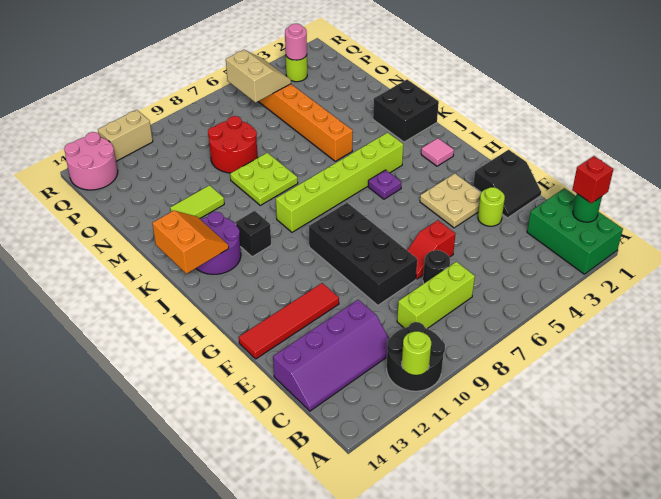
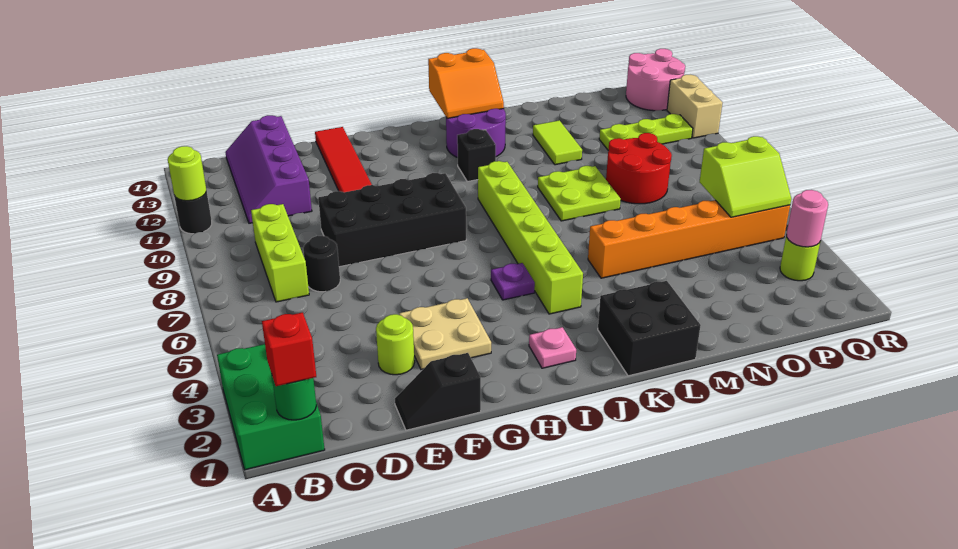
green brick A1:C2 level 1 -> green brick A1:B3 level 1
black round brick A10:B11 level 1 -> black round brick A11 level 1
black slope E1:F2 level 1 top F -> black slope E1:F1 level 1 top F
red slope E6:E7 level 1 top 6 -> none
pink tile I2 level 1 -> pink plate I2 level 1
none -> lime plate O11:Q11 level 1
tan slope P5:Q6 level 2 top 6 -> lime slope P5:Q6 level 2 top 6

